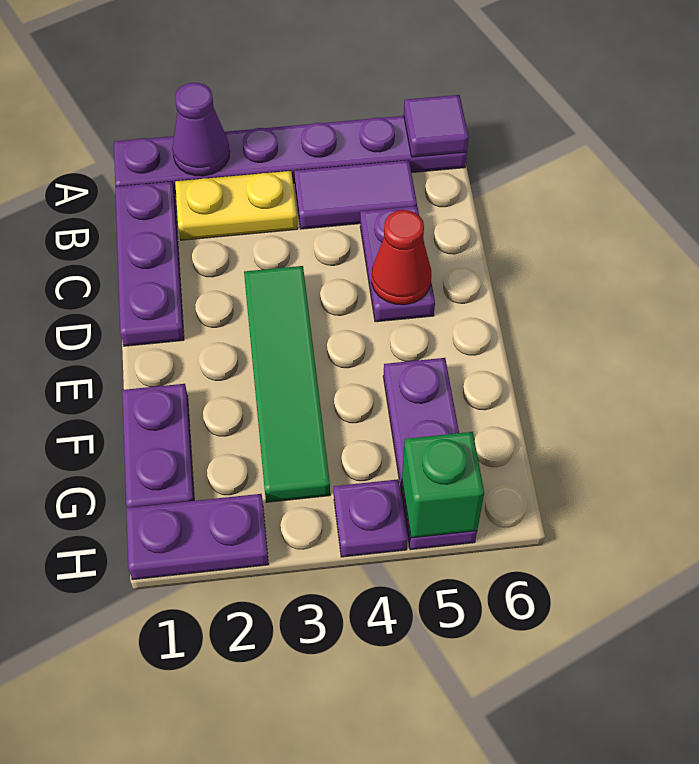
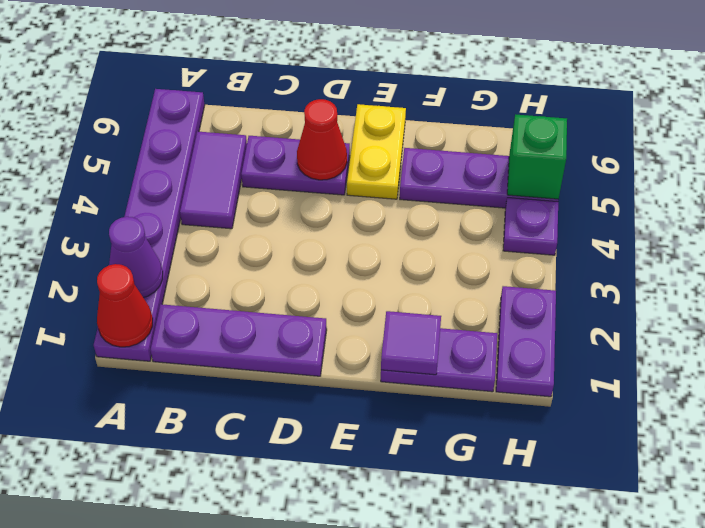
none -> red cone A1 level 2
purple tile A6 level 2 -> purple tile F1 level 2
yellow plate B2:B3 level 1 -> yellow plate E5:E6 level 1
green tile D3:G3 level 1 -> none

